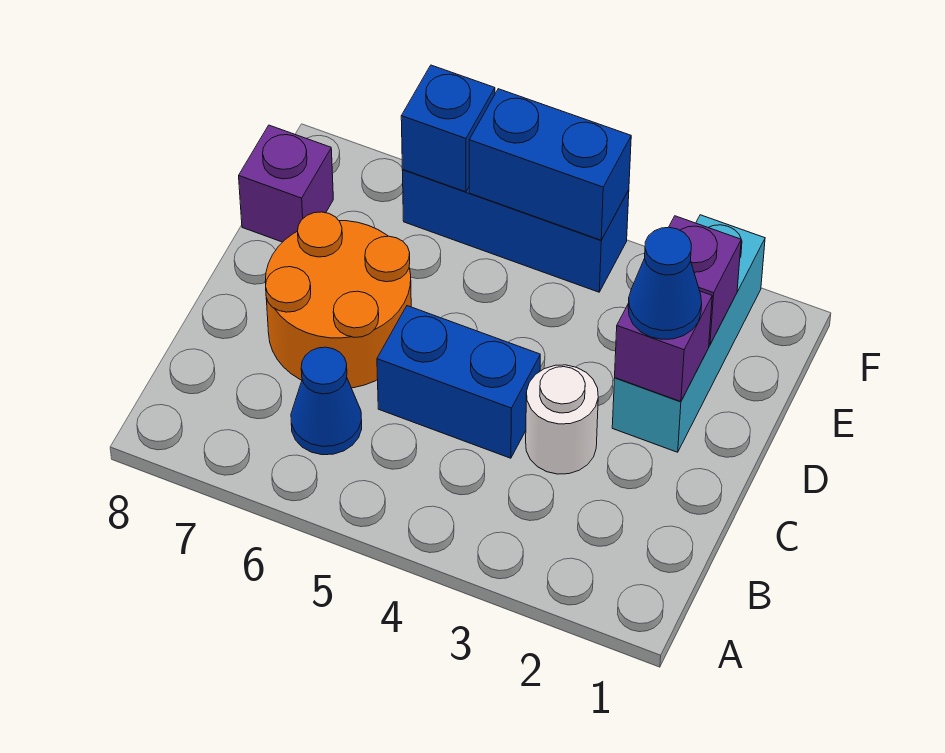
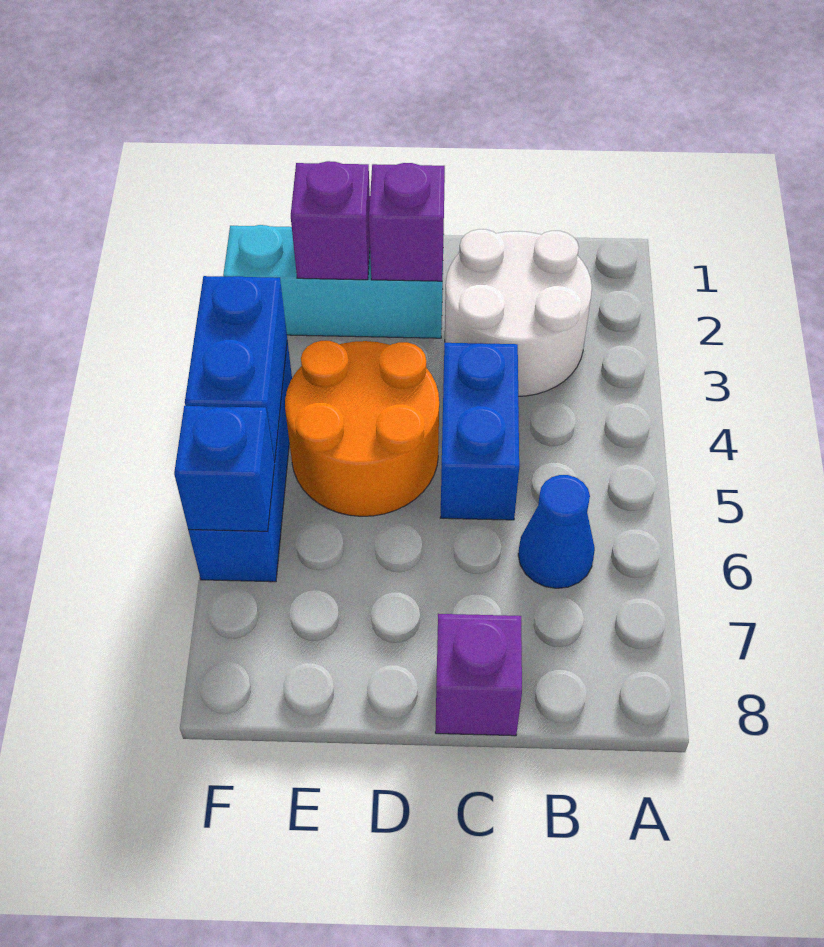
white round brick C3 level 1 -> white round brick B2:C3 level 1
orange round brick C6:D7 level 1 -> orange round brick D4:E5 level 1
blue cone D2 level 3 -> none
purple brick E8 level 1 -> purple brick C8 level 1

